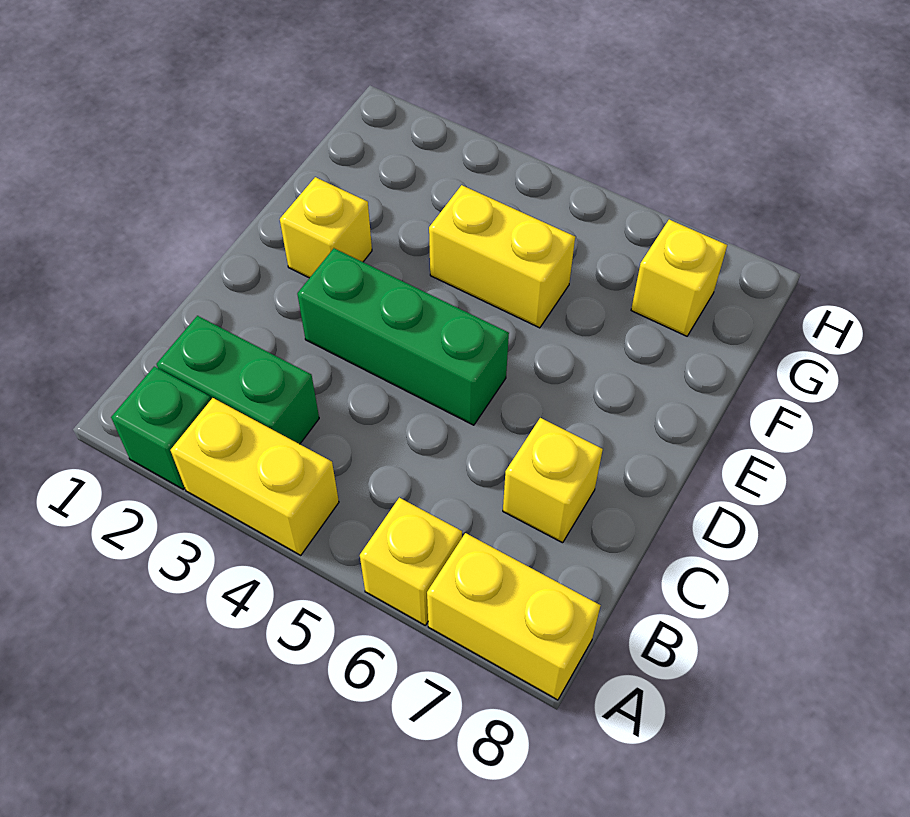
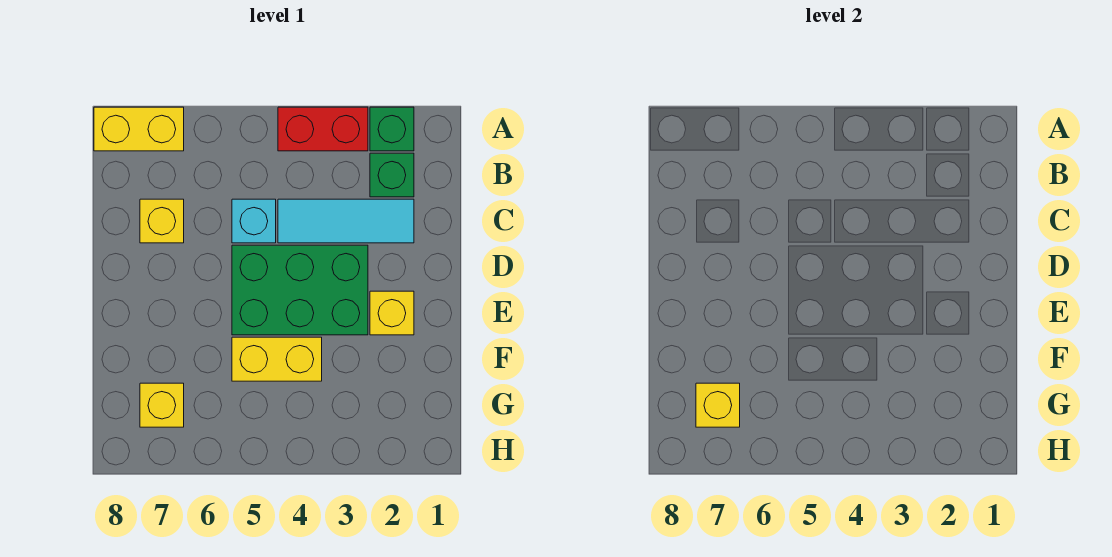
yellow brick A3:A4 level 1 -> red brick A3:A4 level 1
yellow brick A6 level 1 -> yellow brick G7 level 2
green brick B2:B3 level 1 -> green brick B2 level 1
none -> cyan tile C2:C4 level 1
none -> cyan brick C5 level 1
green brick D3:D5 level 1 -> green brick D3:E5 level 1

